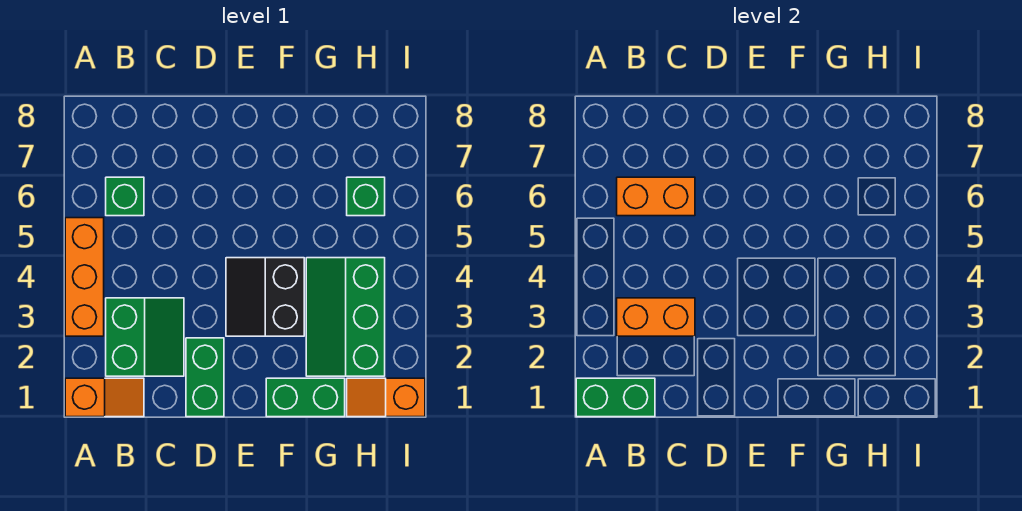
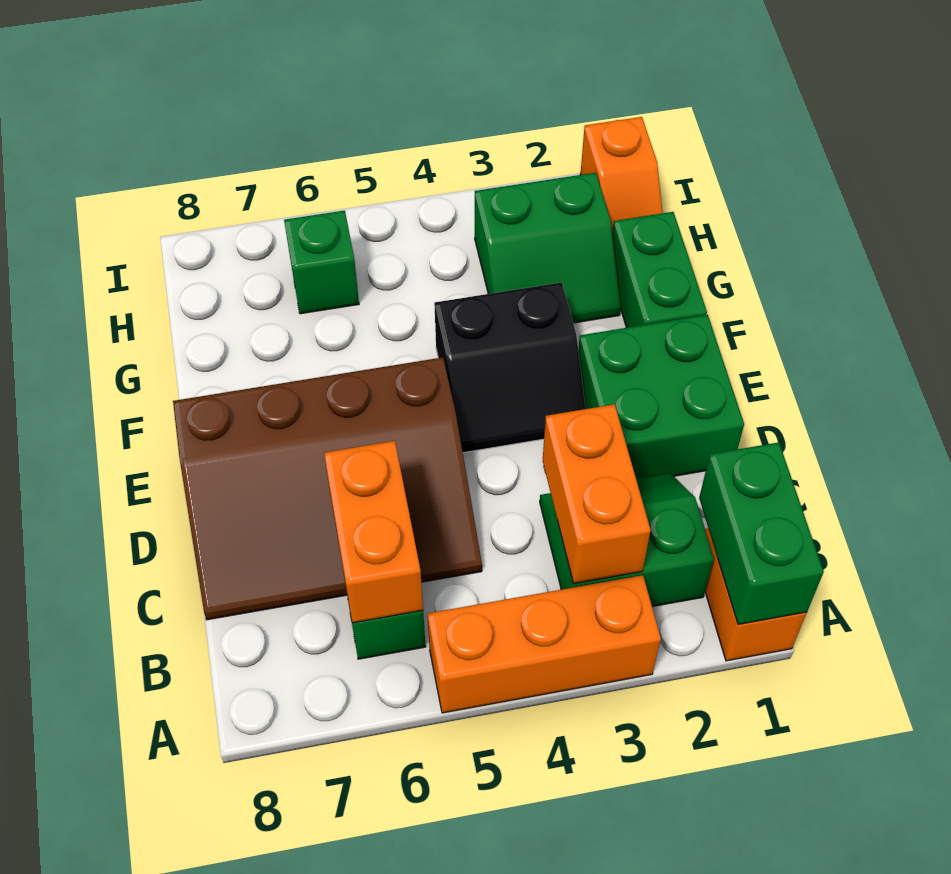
none -> brown slope C5:E8 level 1 top E
green brick D1:D2 level 1 -> green brick D1:E2 level 1
green slope G2:H4 level 1 top H -> green slope G2:H3 level 1 top H

